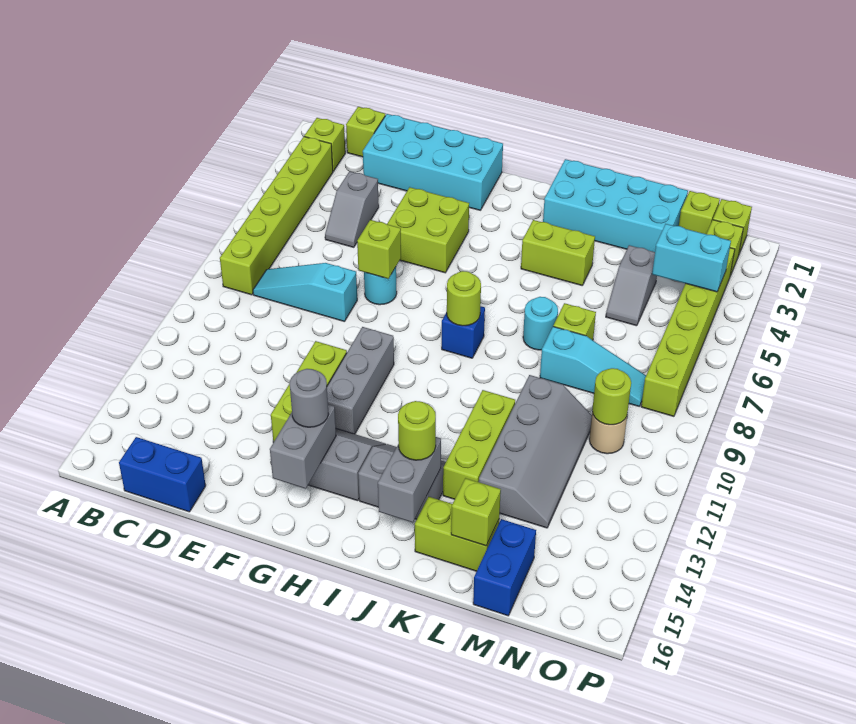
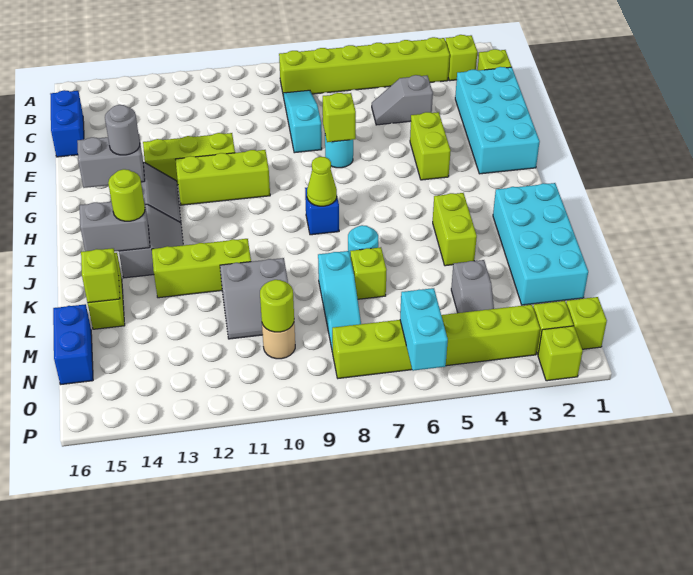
lime brick F4:G5 level 1 -> lime brick F4:G4 level 1
grey brick G10:G12 level 1 -> lime brick G10:G12 level 1
lime round brick I8 level 2 -> lime cone I8 level 2
grey slope L10:M13 level 1 top L -> grey slope L10:M11 level 1 top L
grey slope M4:M5 level 1 top 4 -> grey slope M4:N4 level 1 top M
blue brick M15:M16 level 1 -> blue brick M16:N16 level 1
lime brick N1 level 1 -> lime brick P2 level 1
cyan brick N4:O4 level 2 -> cyan brick O6:P6 level 2

